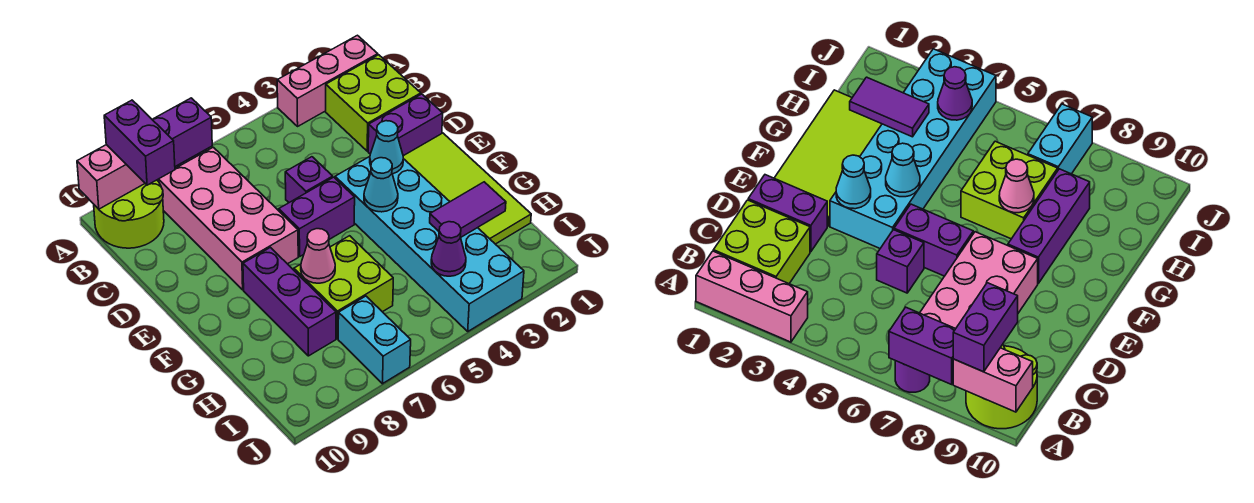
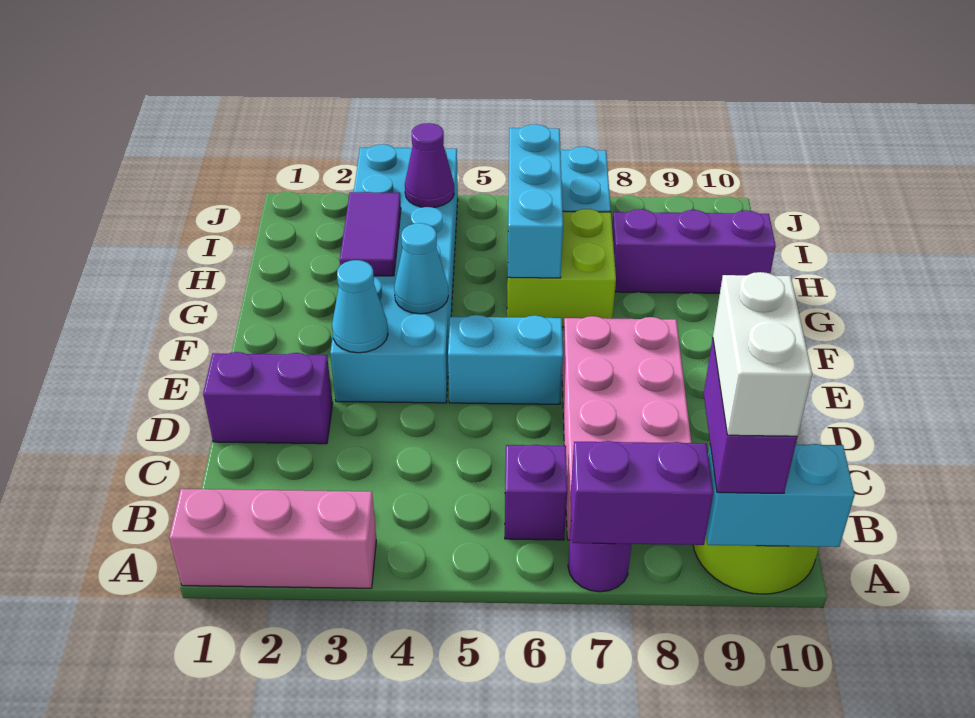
pink brick A9:A10 level 2 -> cyan brick A9:A10 level 2
none -> white brick A9:B9 level 4
lime brick B1:C2 level 1 -> none
purple brick D5 level 1 -> purple brick B6 level 1
lime tile E1:H2 level 1 -> none
purple brick E5:E6 level 1 -> cyan brick E5:E6 level 1
purple brick F8:H8 level 1 -> purple brick H8:H10 level 1
none -> cyan brick G6:I6 level 2
pink cone G7 level 2 -> none
purple tile H2:H3 level 2 -> purple tile G3:H3 level 2

